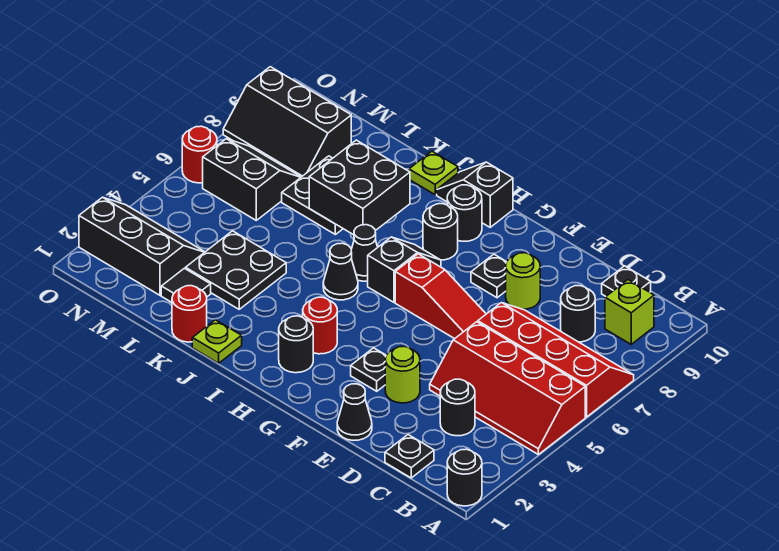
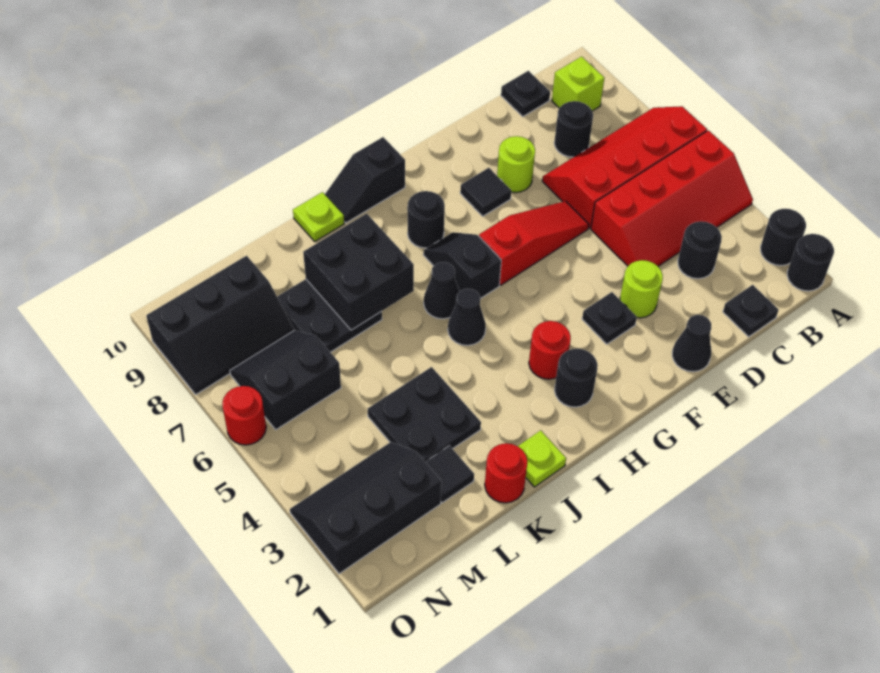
black plate F8 level 1 -> black tile F8 level 1
black round brick H9 level 1 -> black round brick A2 level 1

